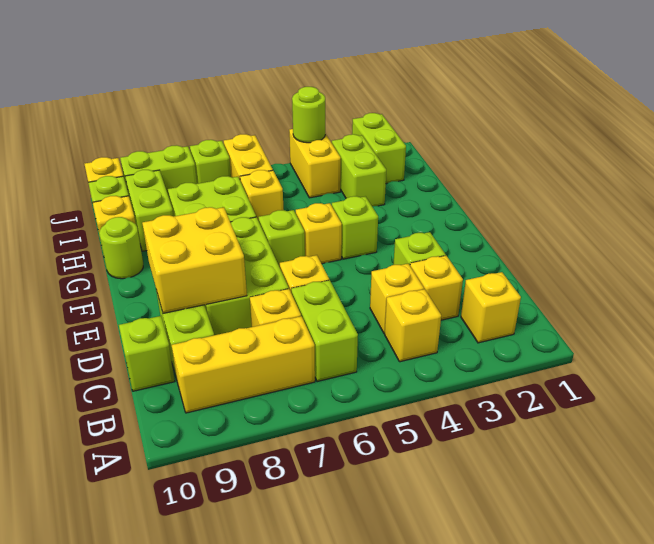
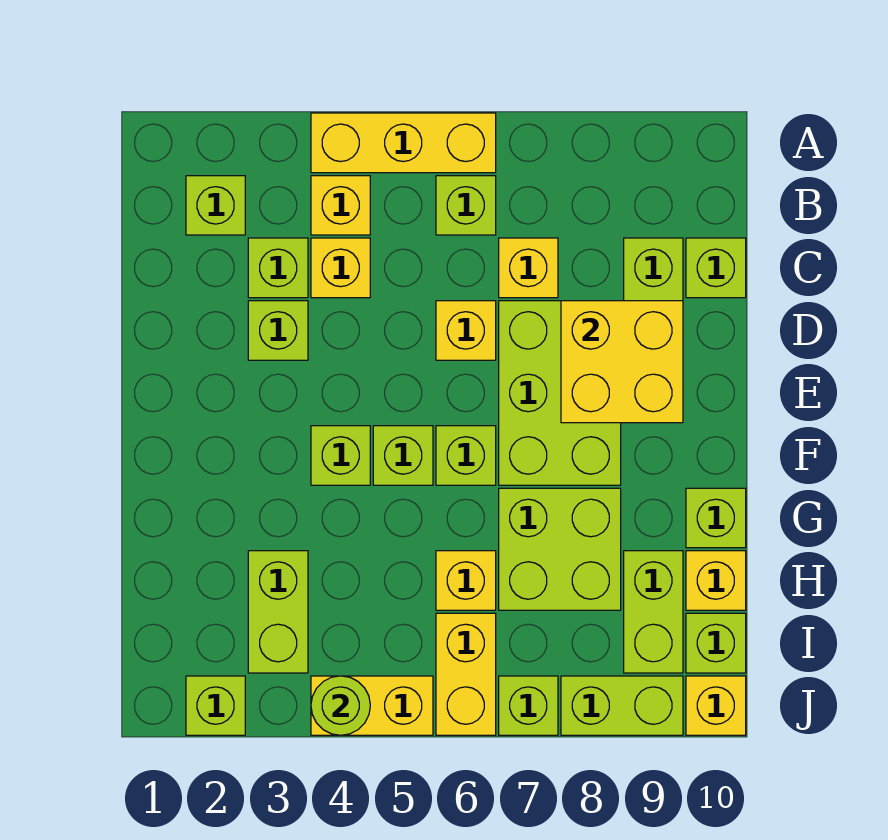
yellow brick B2 level 1 -> lime brick B2 level 1
lime brick B6:C6 level 1 -> lime brick B6 level 1
yellow brick B7:B9 level 1 -> yellow brick A4:A6 level 1
yellow brick C3 level 1 -> lime brick C3 level 1
yellow brick F5 level 1 -> lime brick F5 level 1
lime round brick G10 level 1 -> lime brick G10 level 1
lime brick I2:J2 level 1 -> lime brick J2 level 1
yellow brick I4:J4 level 1 -> yellow brick J4:J5 level 1

